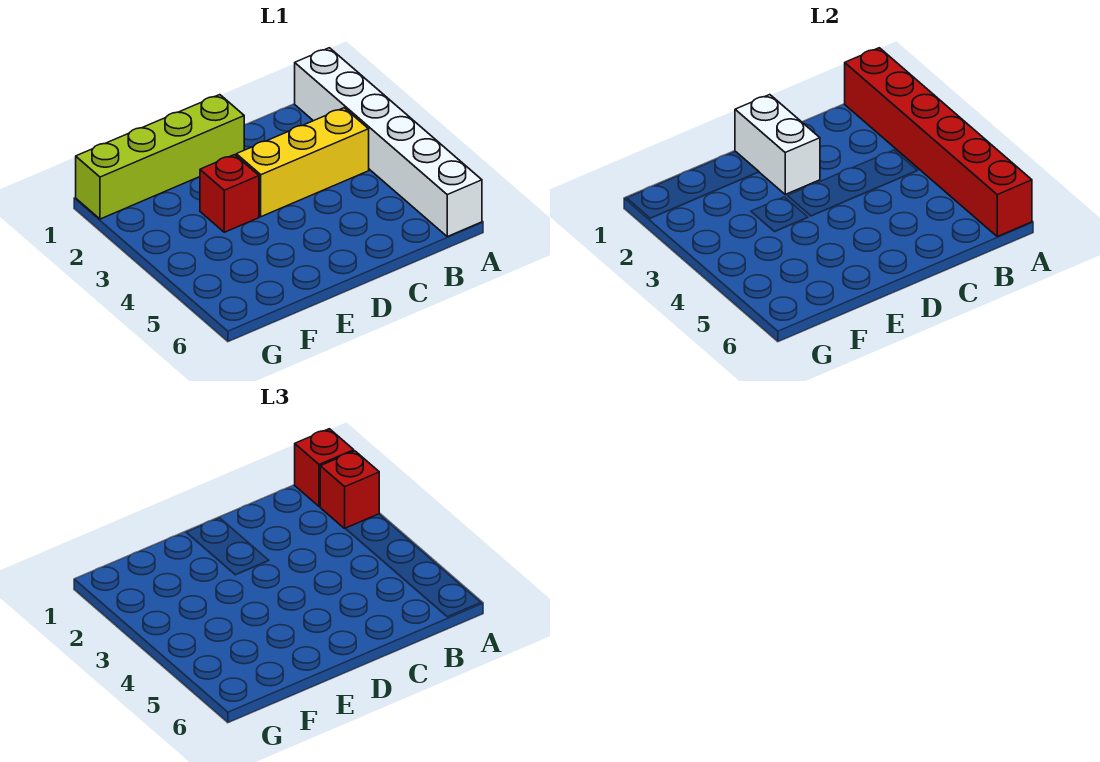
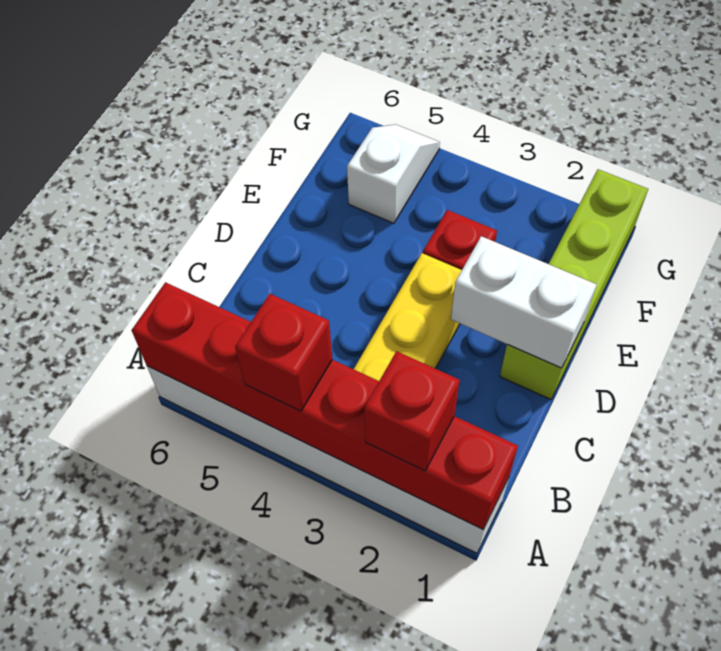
red brick A1 level 3 -> red brick A4 level 3
none -> white slope F5:G5 level 1 top F

